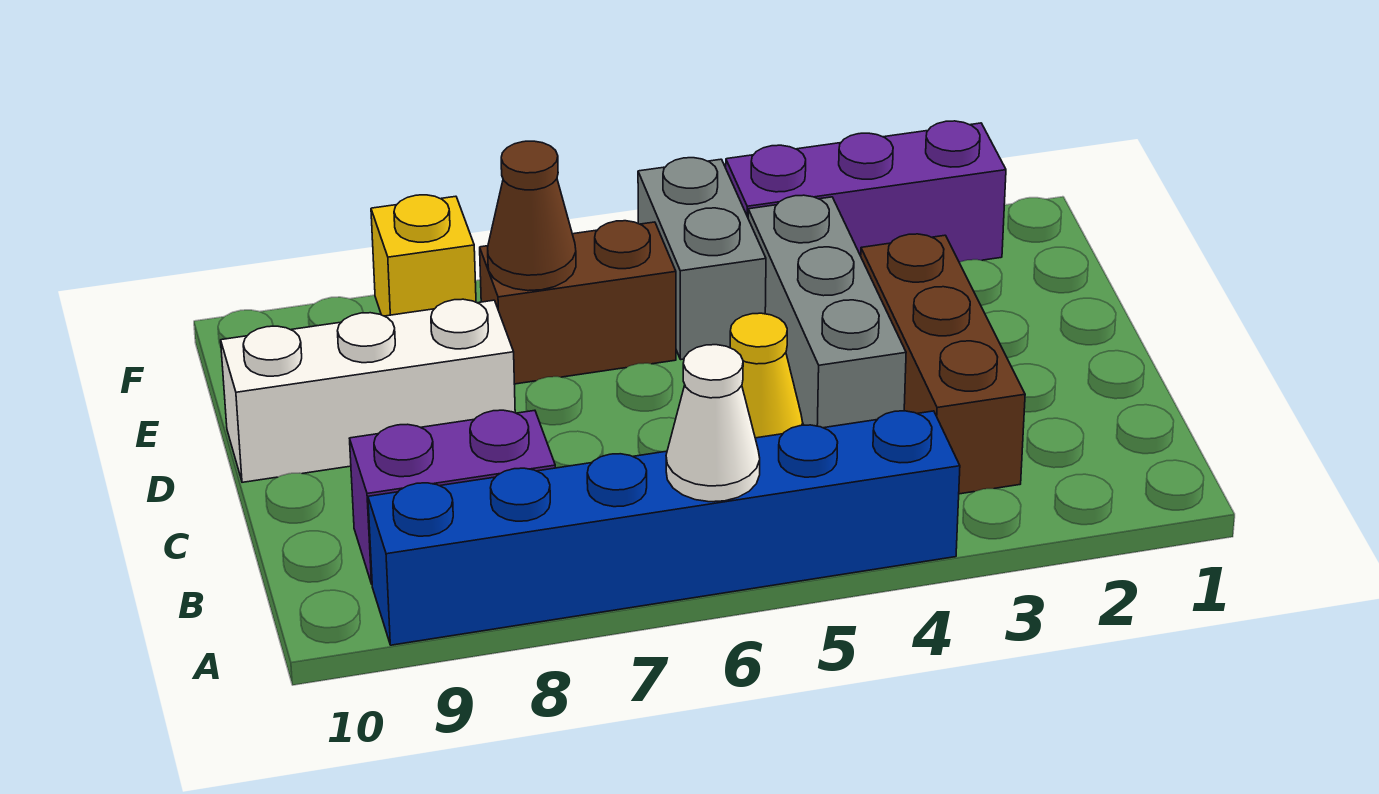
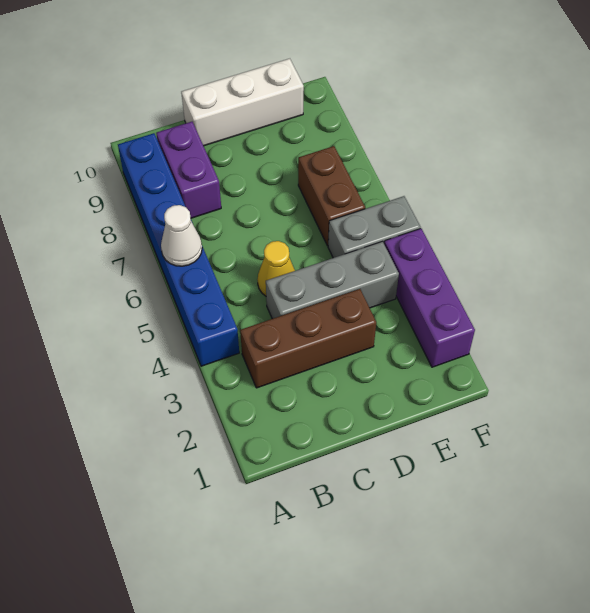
white brick D8:D10 level 1 -> white brick C10:E10 level 1
brown cone E7 level 2 -> none
yellow brick F8 level 1 -> none

